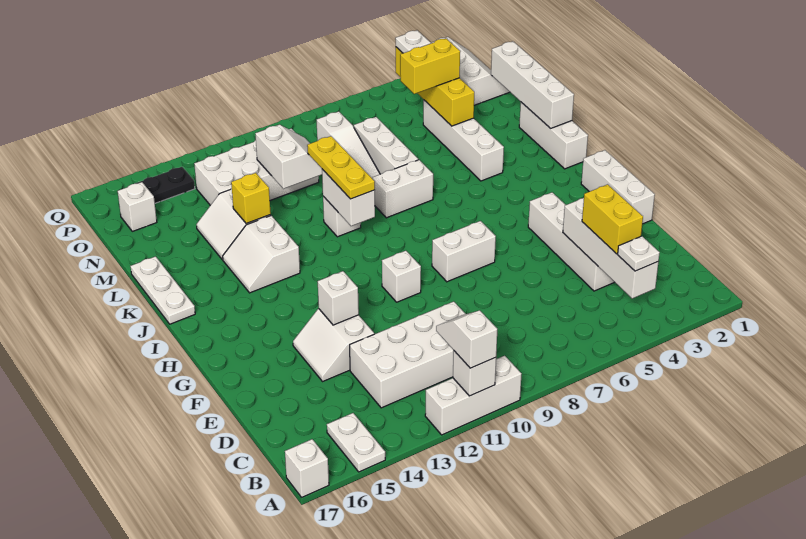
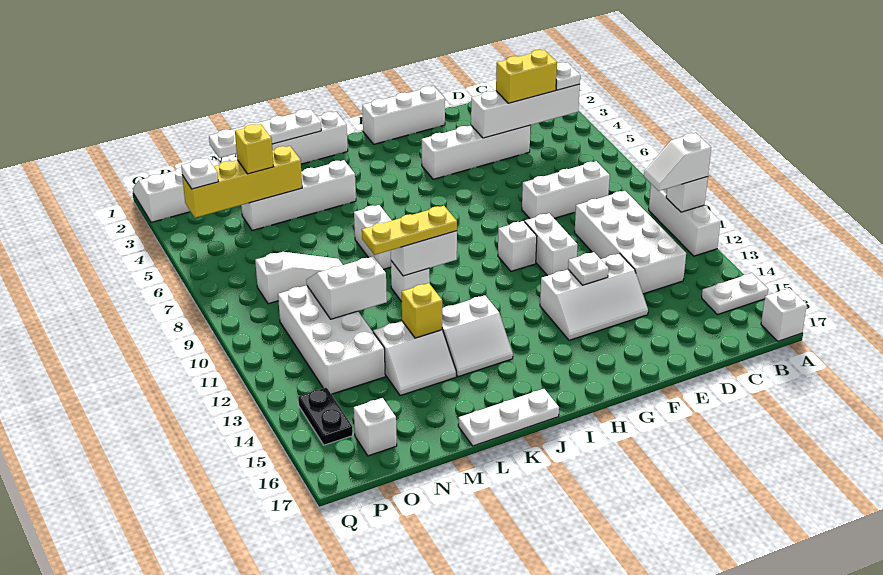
white slope E13:F14 level 1 top 13 -> white slope E13:G14 level 1 top 13
white brick F13 level 2 -> white plate F13 level 2
white brick G7:G8 level 1 -> white brick F10:F11 level 1
white brick K1:N1 level 2 -> white plate K1:N1 level 2
white brick L7:N7 level 1 -> white brick C8:E8 level 1
yellow brick N4:N5 level 3 -> yellow brick N4 level 3

